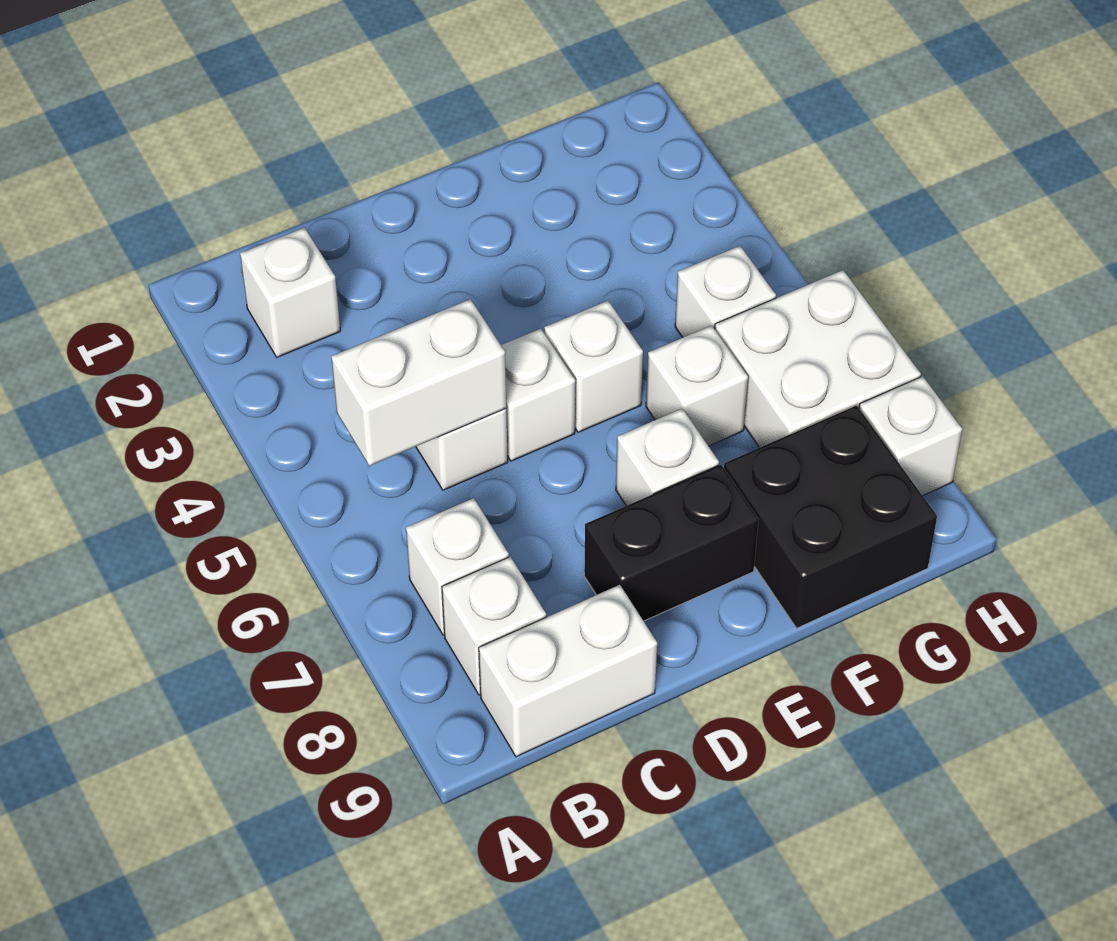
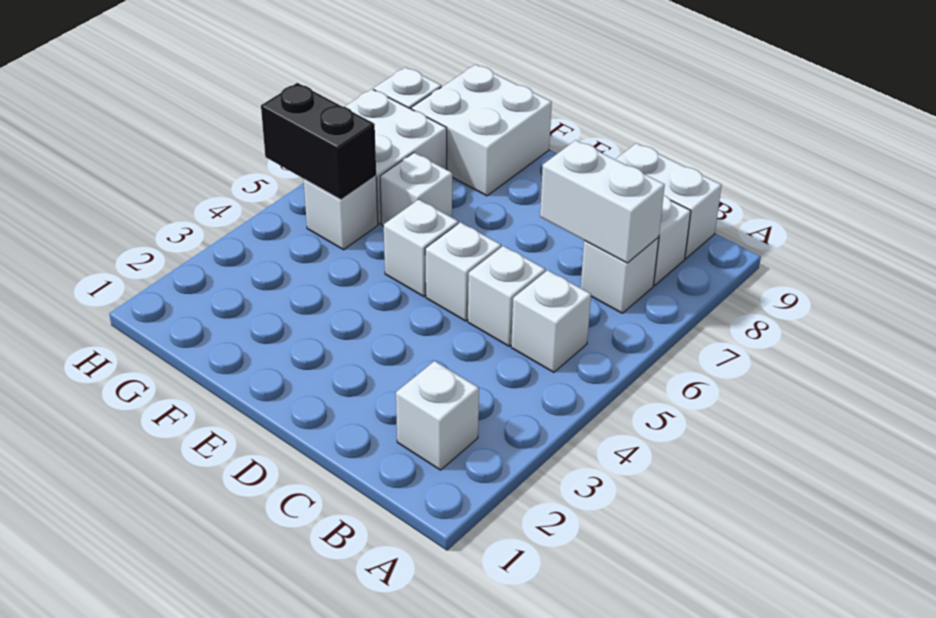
white brick B5:C5 level 2 -> white brick B7:C7 level 2
black brick D8:E8 level 1 -> black brick G5:H5 level 2
white brick E7 level 1 -> white brick B5 level 1
black brick F8:G9 level 1 -> white brick F8:G9 level 1

